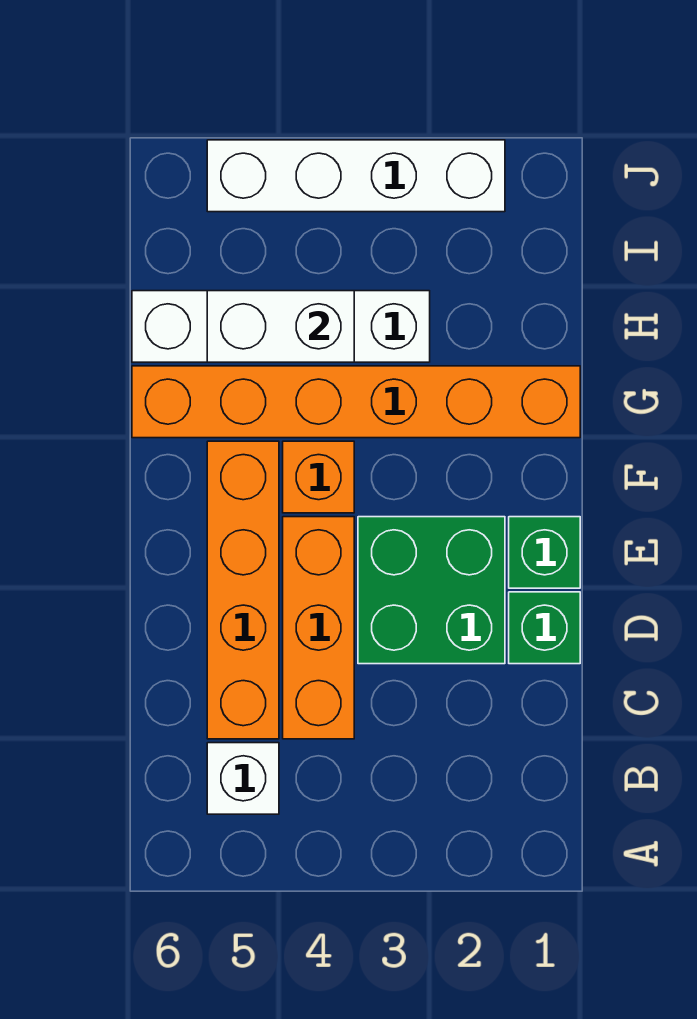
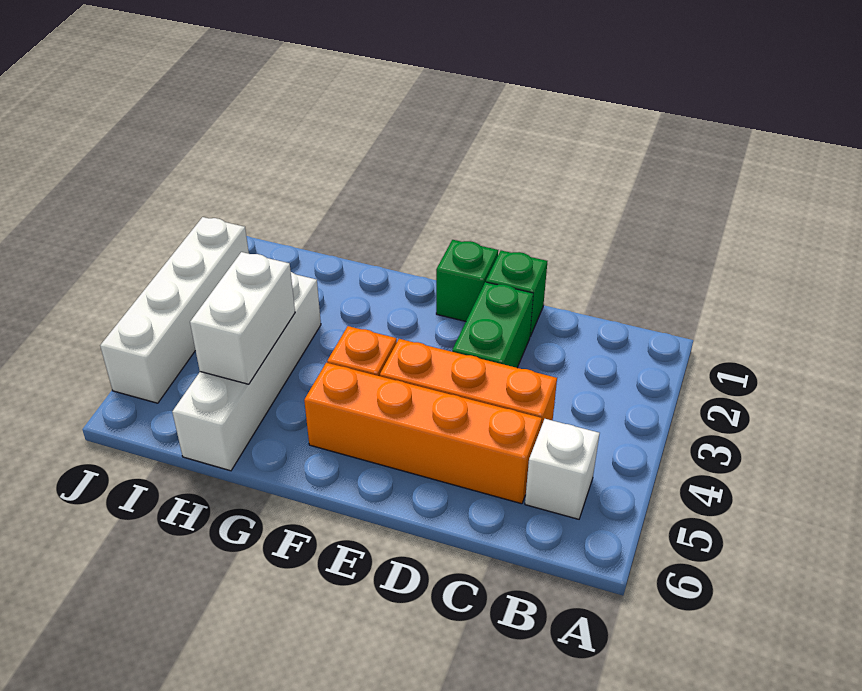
green brick D2:E3 level 1 -> green brick D2:D3 level 1
orange brick G1:G6 level 1 -> none

